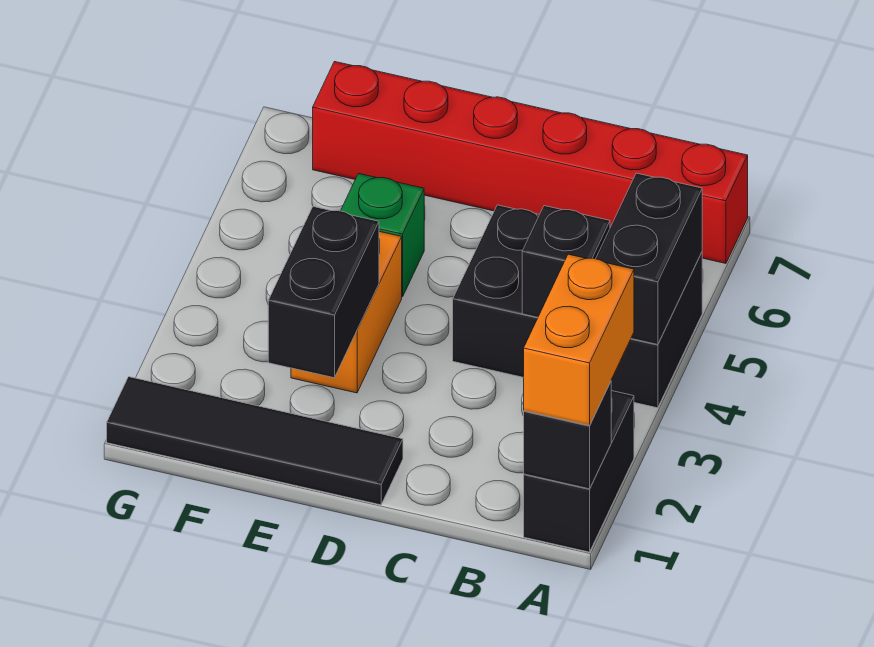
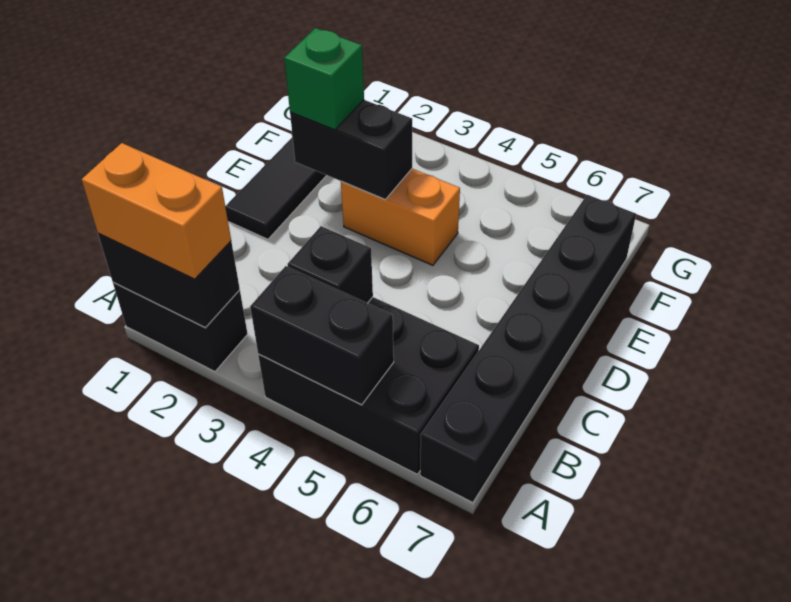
black brick A1 level 2 -> black brick A1:A2 level 2
black brick A4:C5 level 1 -> black brick A4:B6 level 1
red brick A7:F7 level 1 -> black brick A7:F7 level 1
green brick E5 level 1 -> green brick E2 level 3

